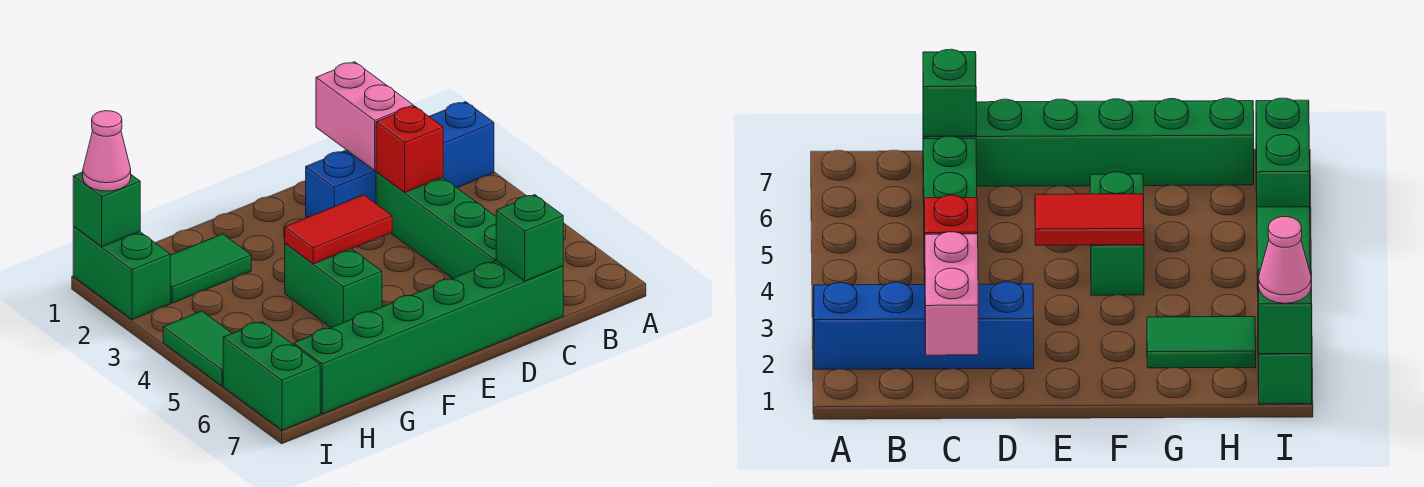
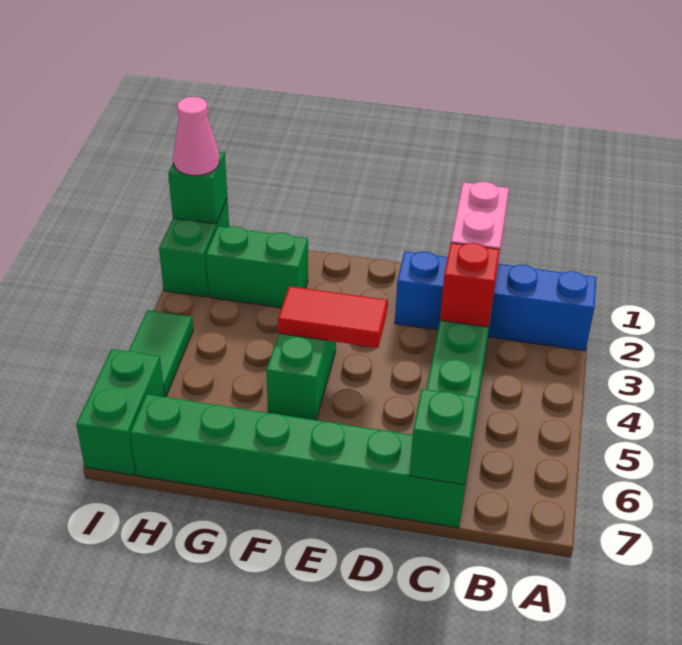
green tile G2:H2 level 1 -> green brick G2:H2 level 1

